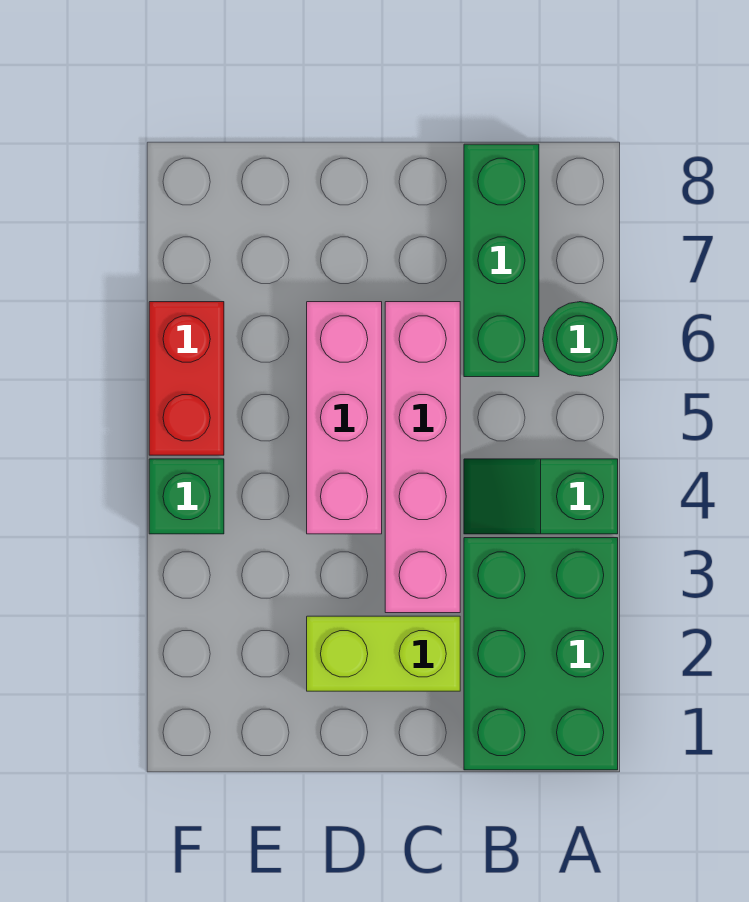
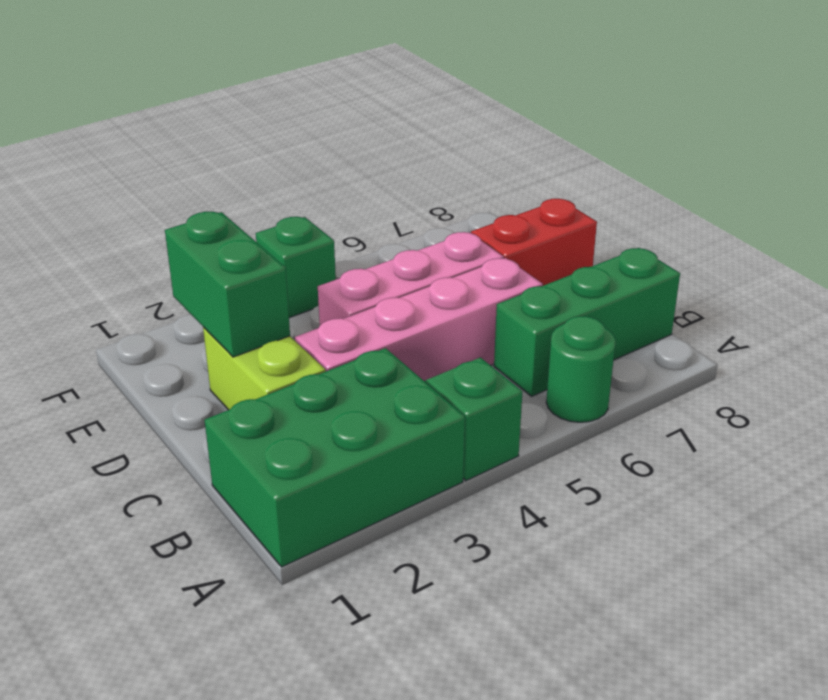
none -> green brick D2:E2 level 2
red brick F5:F6 level 1 -> red brick D7:D8 level 1

